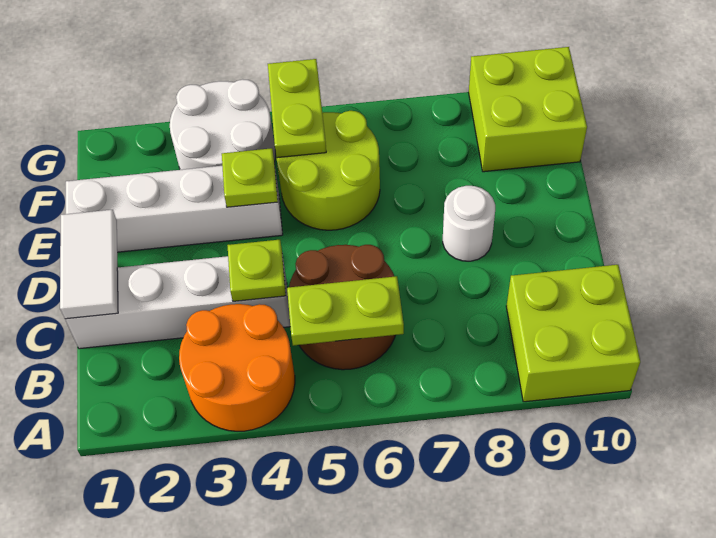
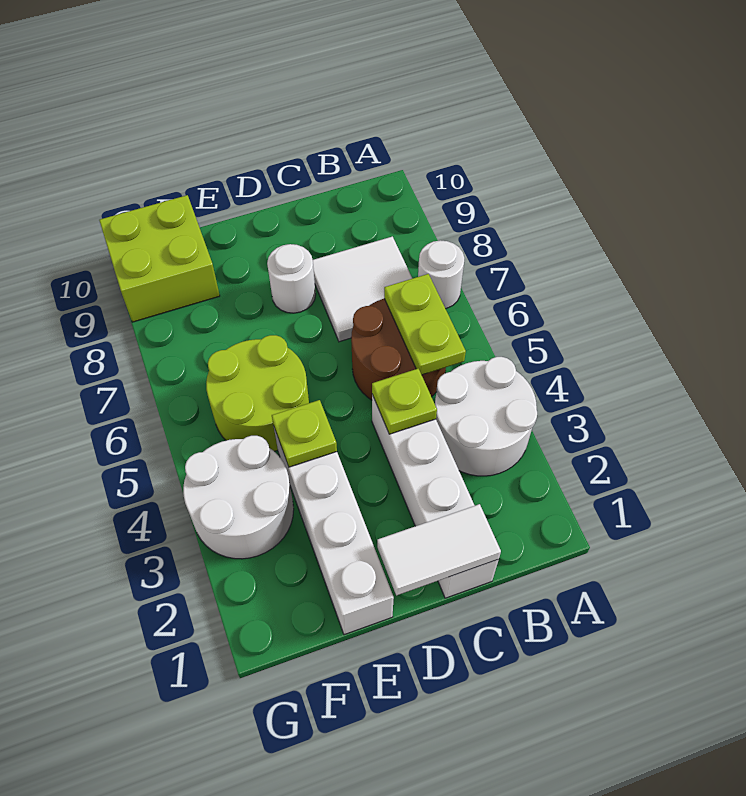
orange round brick A3:B4 level 1 -> white round brick A3:B4 level 1
none -> white round brick A7 level 1
lime brick A9:B10 level 1 -> none
none -> white tile B7:C8 level 1
lime plate F5:G5 level 2 -> none

